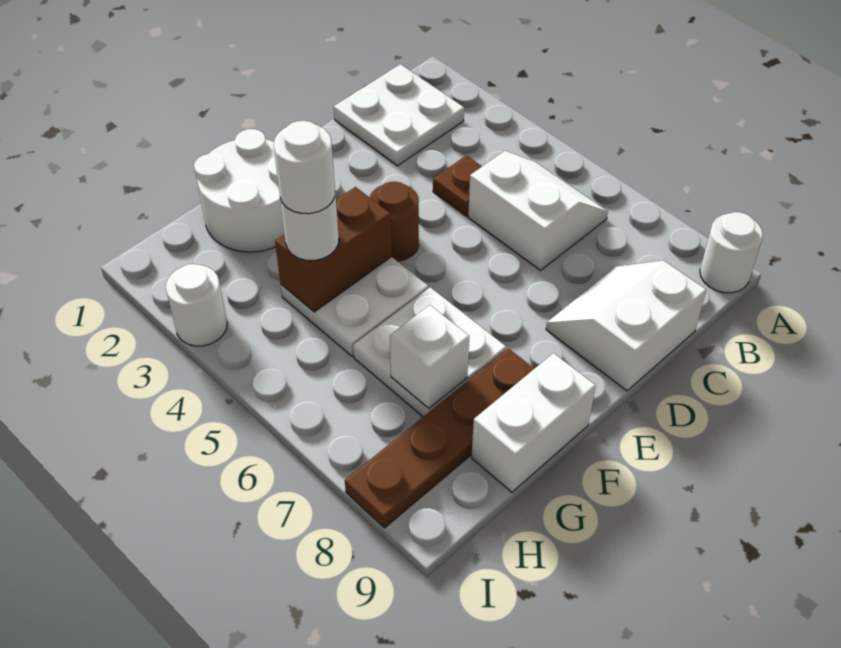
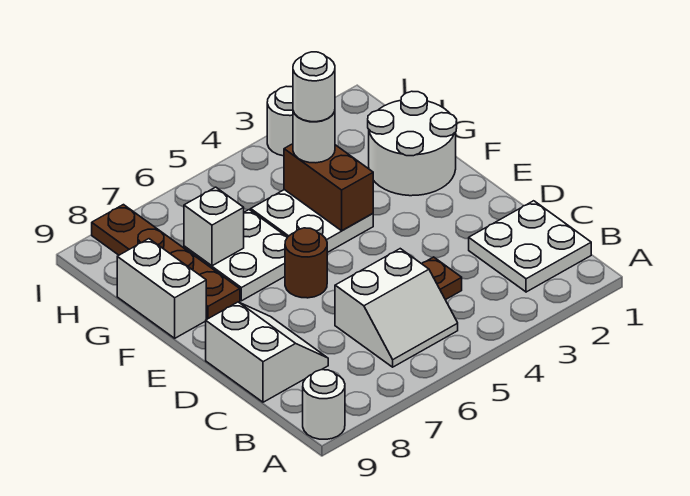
brown round brick E4 level 1 -> brown round brick E6 level 1

